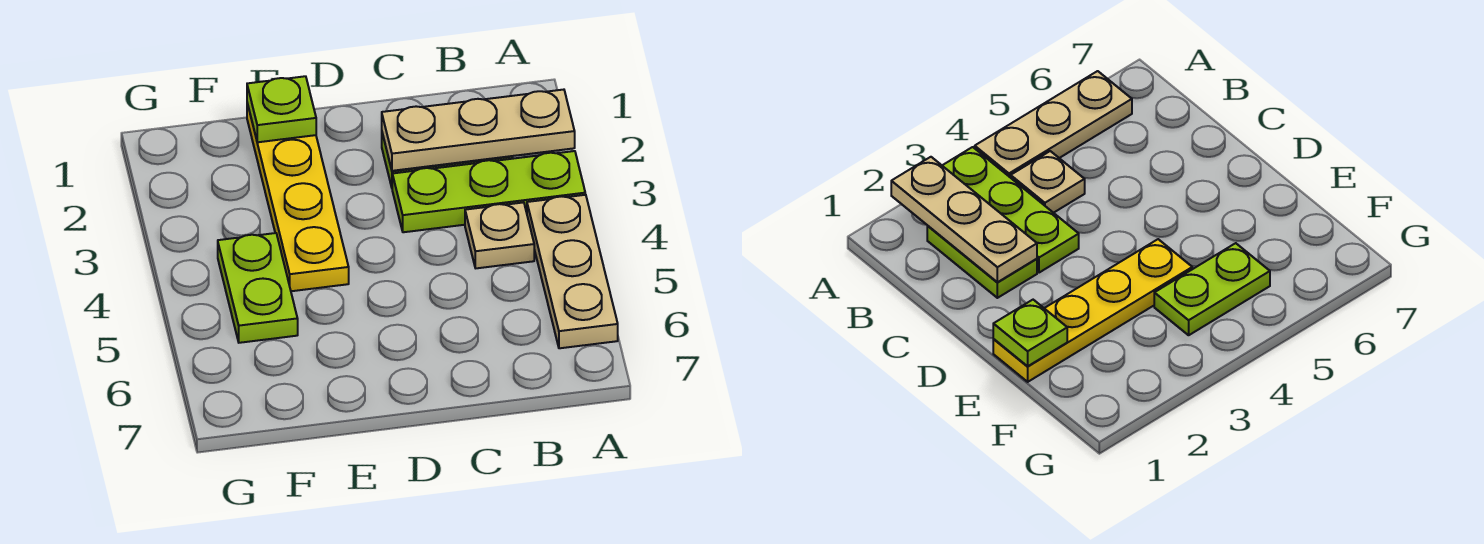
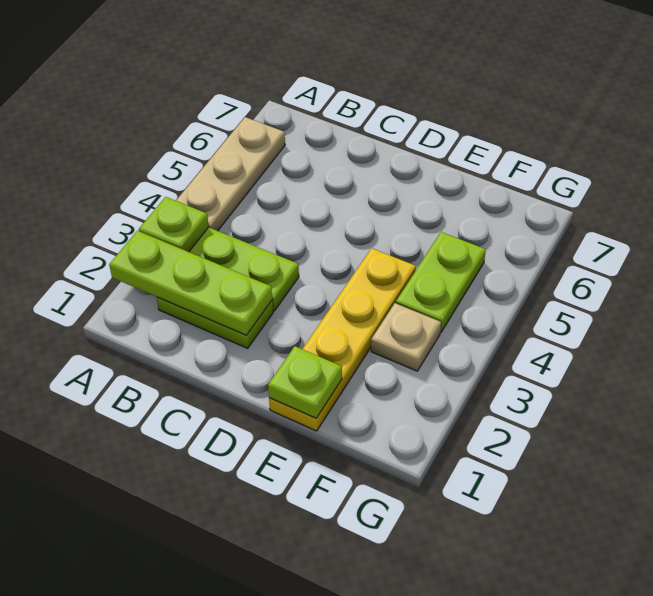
tan plate A2:C2 level 2 -> lime plate A2:C2 level 2
none -> lime plate A3 level 2
tan plate B4 level 1 -> tan plate F3 level 1

